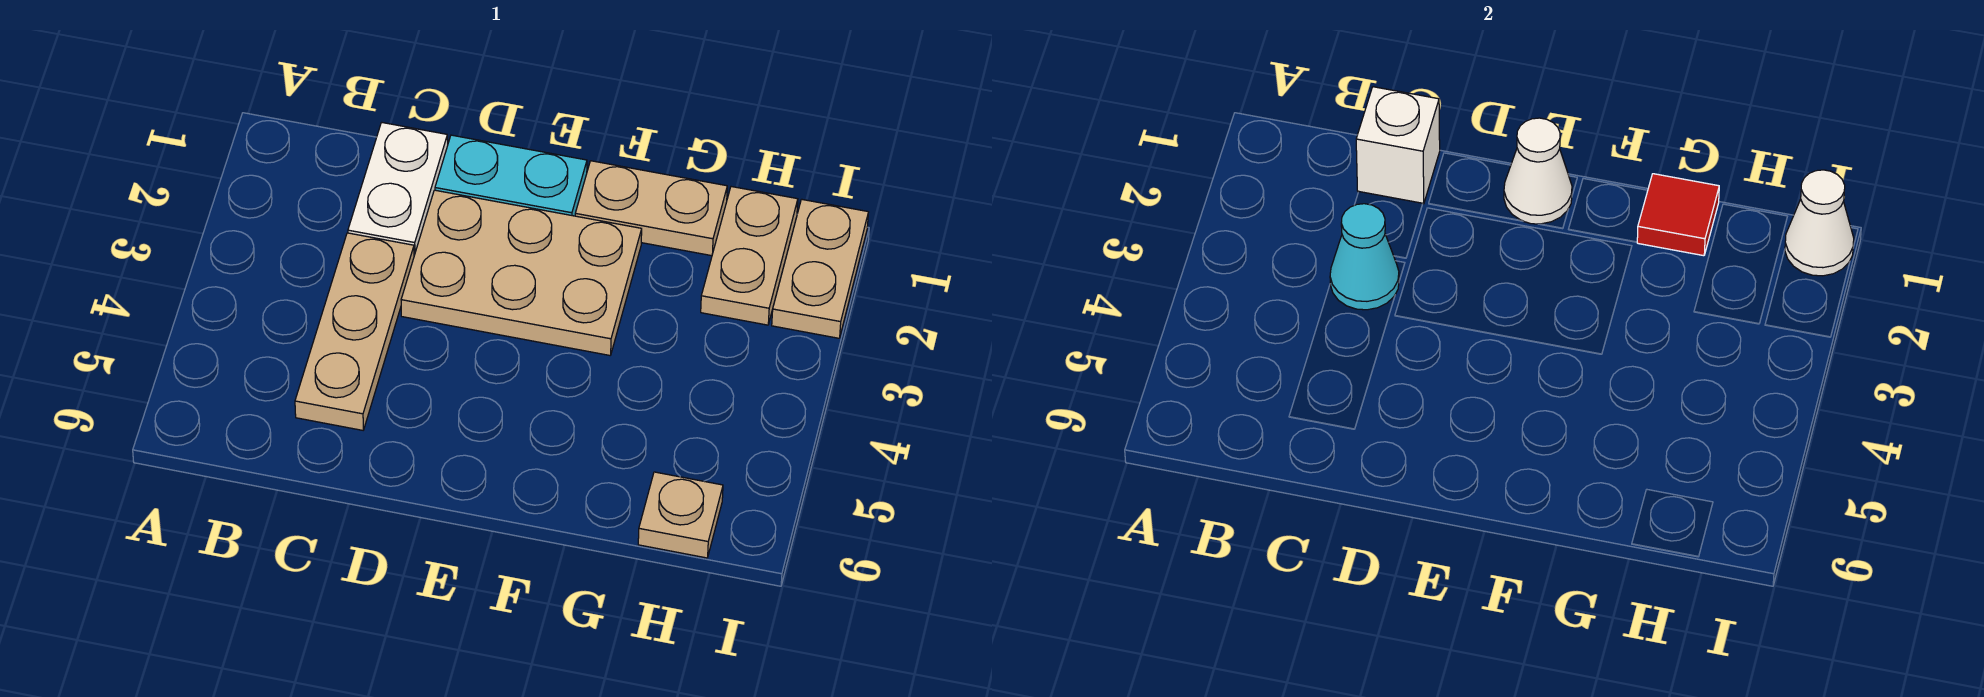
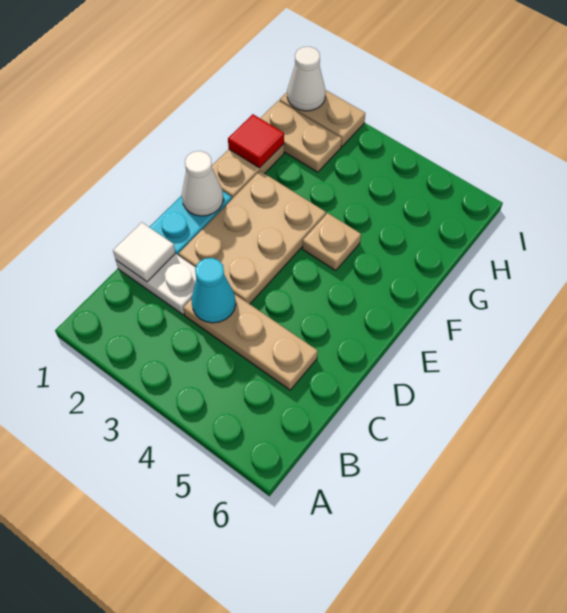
white brick C1 level 2 -> white tile C1 level 2
tan plate H6 level 1 -> tan plate F4 level 1

